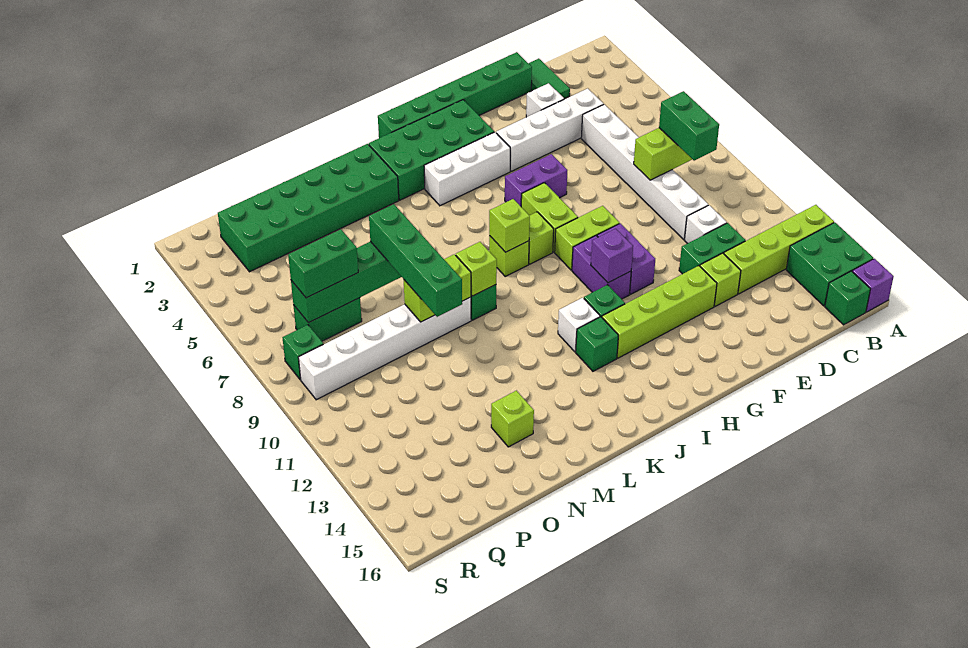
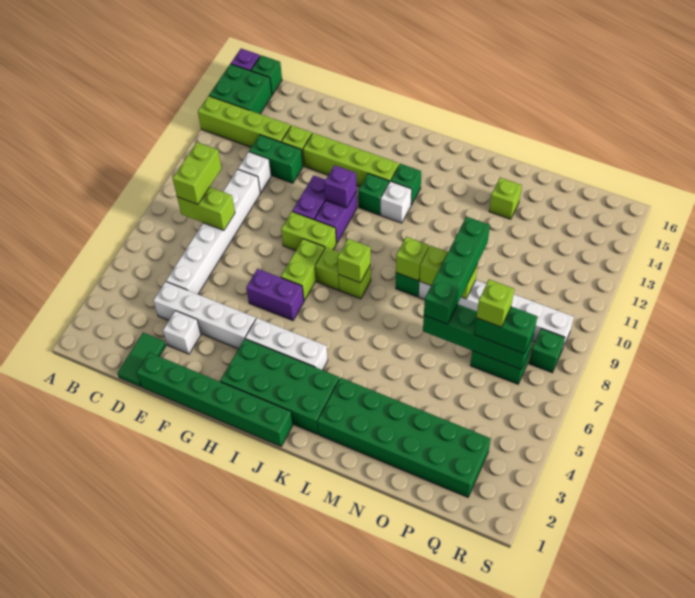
green brick C8:C9 level 3 -> lime brick C8:C9 level 3
none -> lime brick P7 level 4

